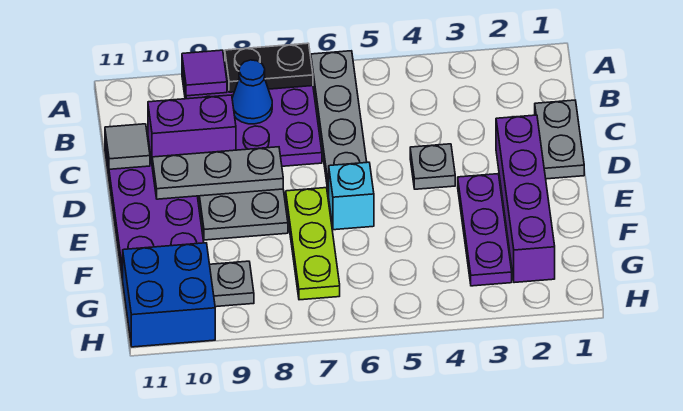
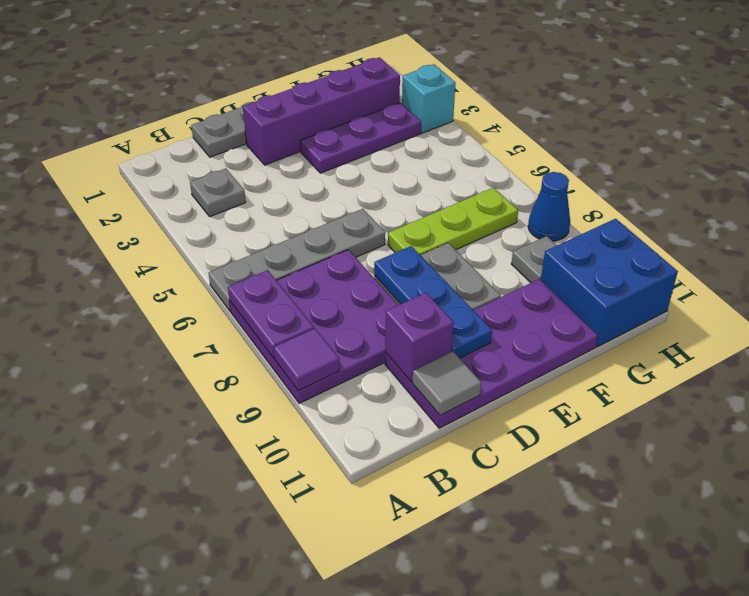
black plate A7:A8 level 2 -> purple plate A7:A8 level 2
blue cone B8 level 2 -> blue cone H8 level 1
purple brick C9:C10 level 2 -> purple brick C10 level 2
grey plate D4 level 1 -> grey plate B3 level 1
grey plate D8:D10 level 2 -> blue plate D8:D10 level 2
cyan brick E6 level 1 -> cyan brick H3 level 1

